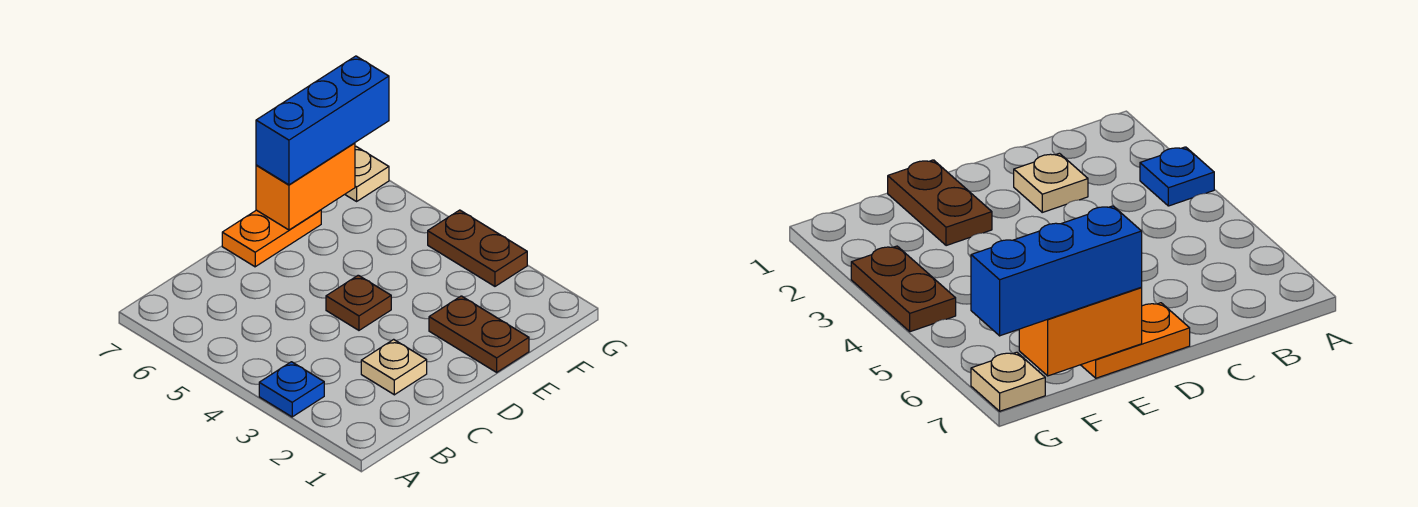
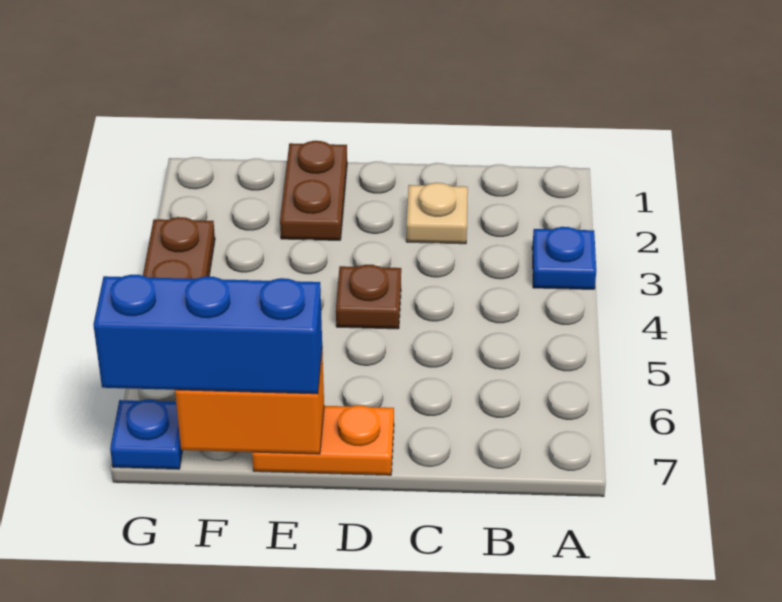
tan plate G7 level 1 -> blue plate G7 level 1

